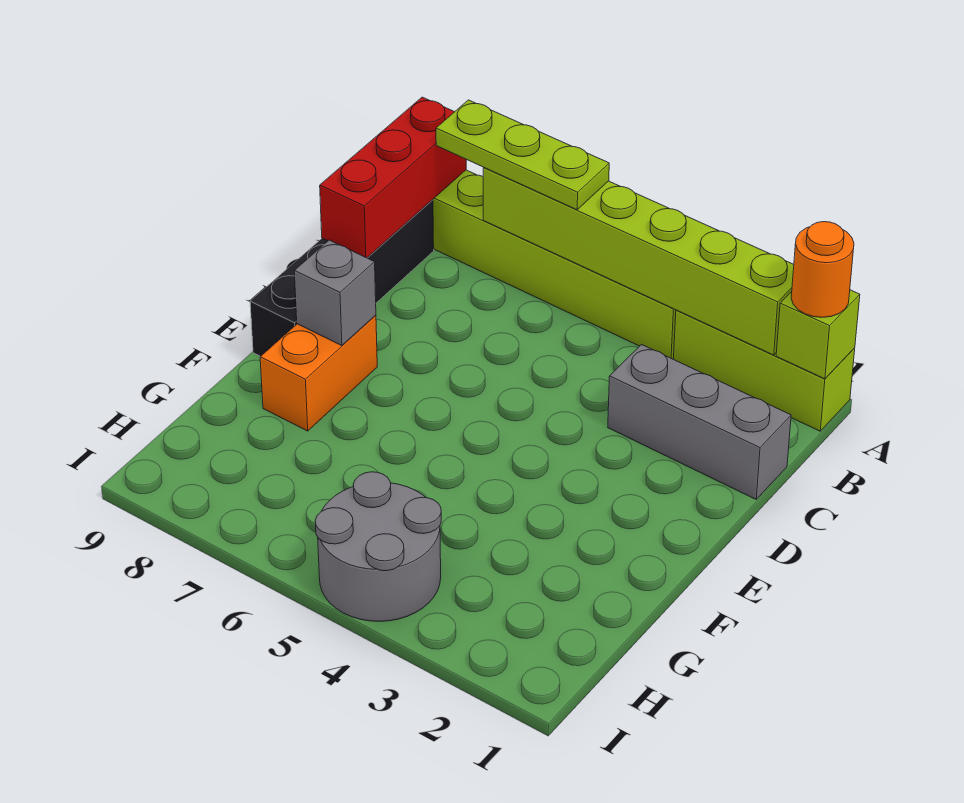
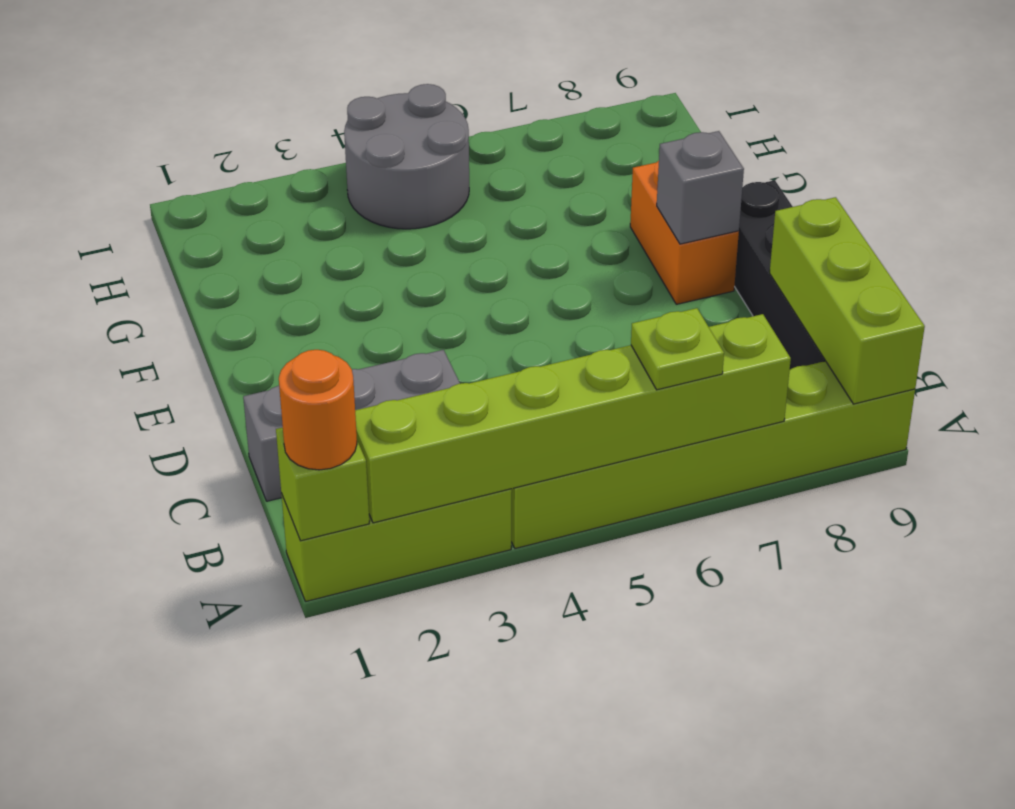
lime plate A6:A8 level 3 -> lime plate A6 level 3
red brick A9:C9 level 2 -> lime brick A9:C9 level 2

